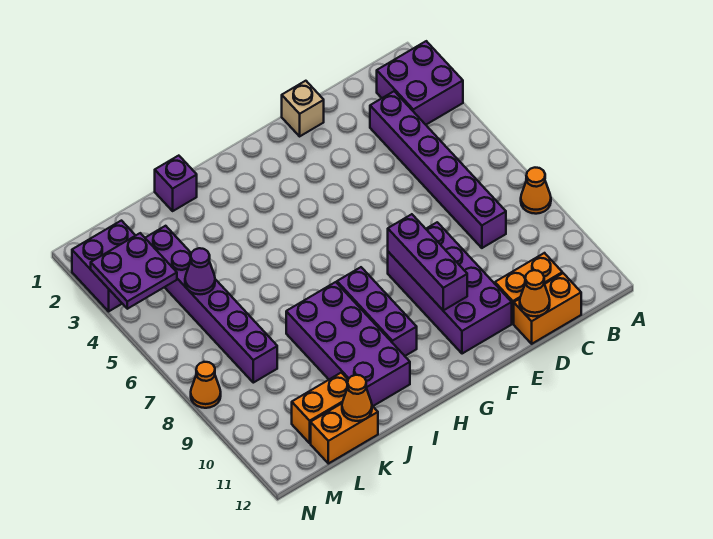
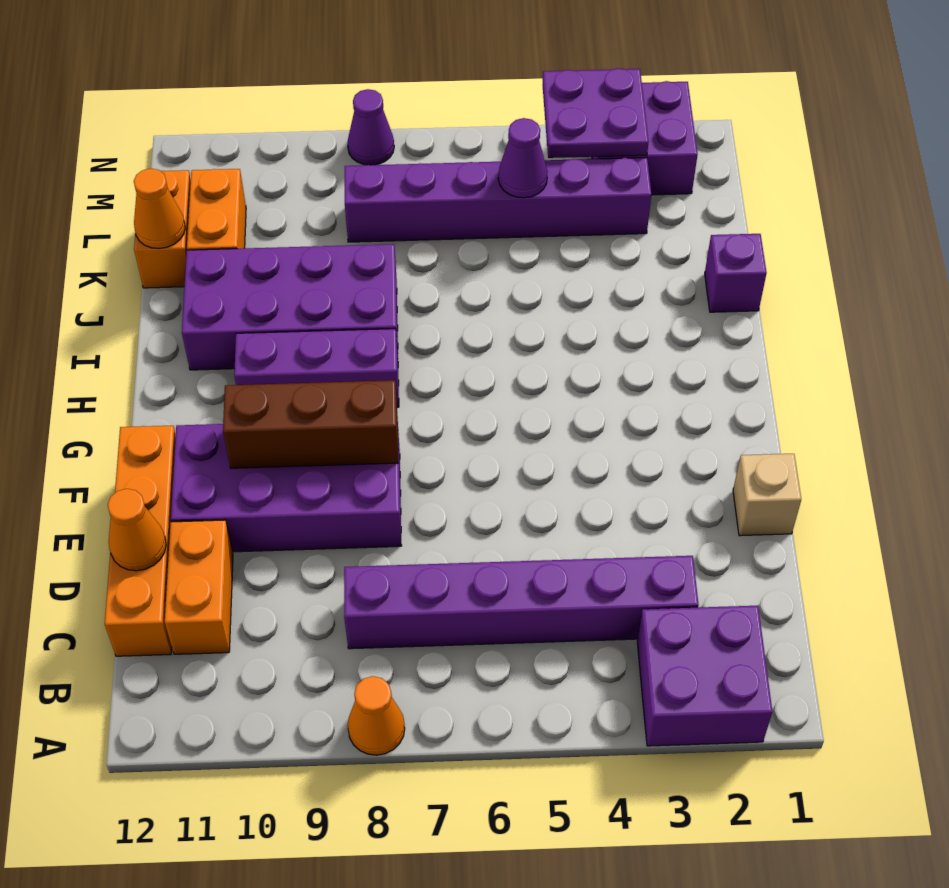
orange brick C12:D12 level 1 -> orange brick C12:F12 level 1
purple brick F8:F10 level 2 -> brown brick F8:F10 level 2
orange cone N8 level 1 -> purple cone N8 level 1

